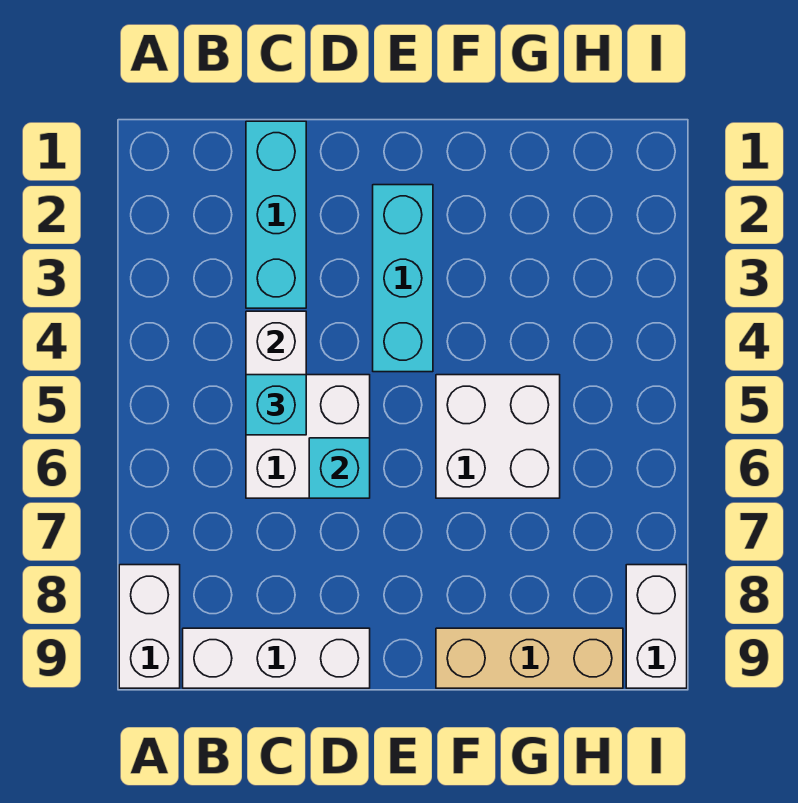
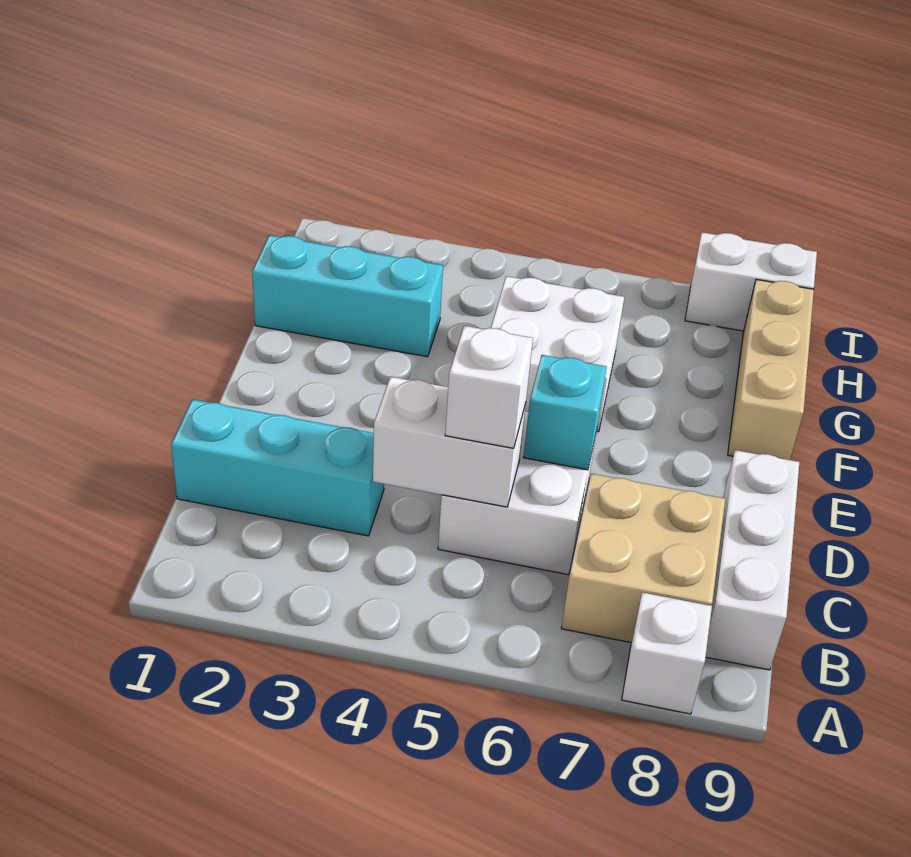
white brick A8:A9 level 1 -> white brick A8 level 1
none -> tan brick B7:C8 level 1
cyan brick C5 level 3 -> white brick C5 level 3
cyan brick E2:E4 level 1 -> cyan brick G1:G3 level 1

